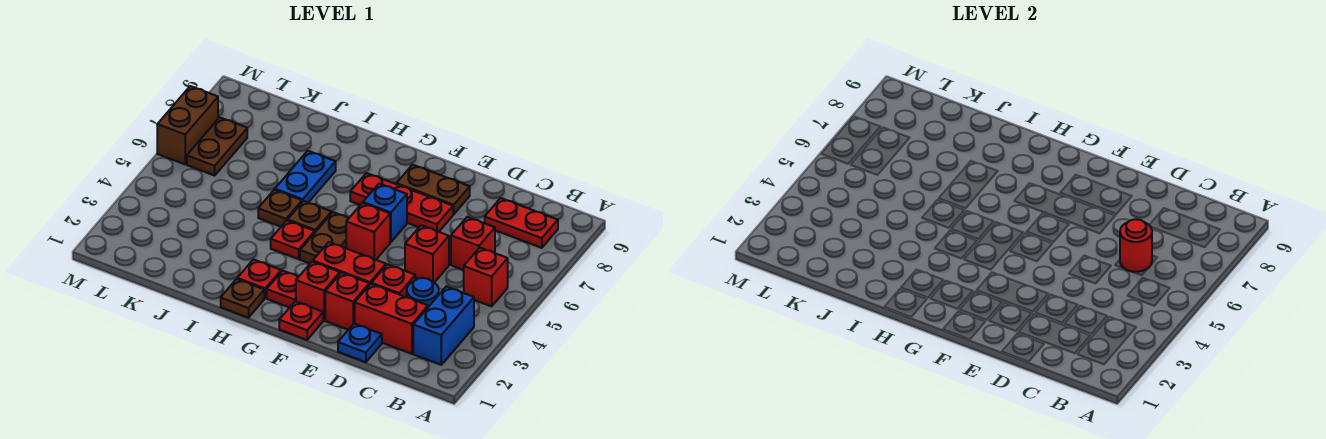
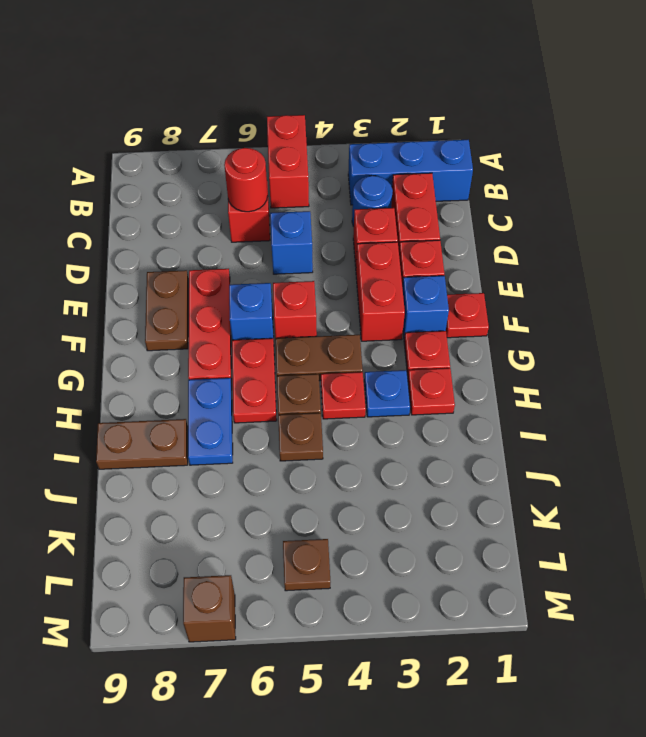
blue brick B2:B3 level 1 -> blue brick B1:B3 level 1
red brick B5 level 1 -> red brick A5:B5 level 1
red plate B8:C8 level 1 -> red plate G6:H6 level 1
blue plate D1 level 1 -> blue plate H3 level 1
red brick D5 level 1 -> blue brick D5 level 1
red brick F2 level 1 -> blue brick F2 level 1
brown plate H1 level 1 -> brown plate L5 level 1
blue plate I6:I7 level 1 -> blue plate H7:I7 level 1
brown plate L6:L7 level 1 -> brown plate I8:I9 level 1
brown brick M6:M7 level 1 -> brown brick M7 level 1

